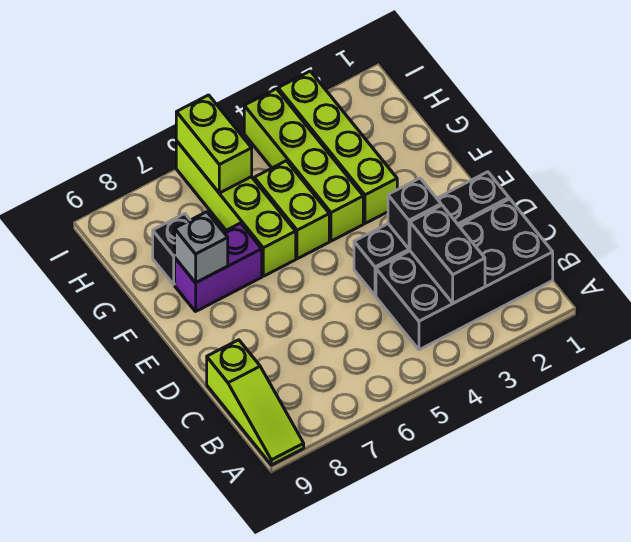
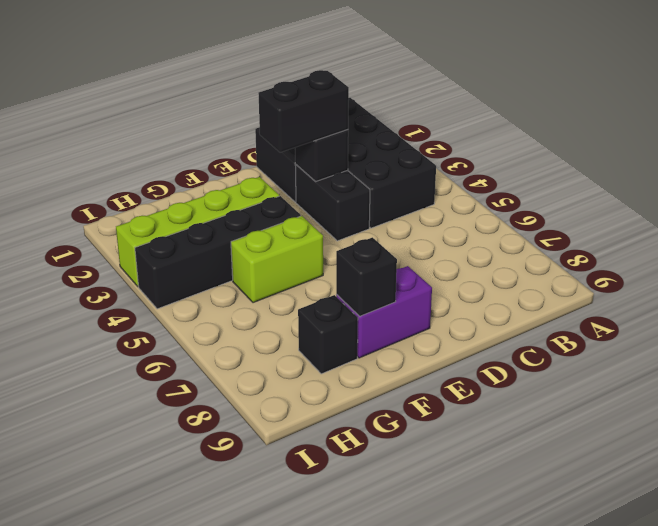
lime slope A9:C9 level 1 top C -> none
black brick B3:C3 level 2 -> black brick D3:E3 level 3
lime brick F4:I4 level 1 -> black brick F4:I4 level 1
lime brick F6:I6 level 1 -> none
purple brick F7:F8 level 1 -> purple brick E8:F8 level 1
grey brick F8 level 2 -> black brick F8 level 2
lime brick H6:I6 level 2 -> none

